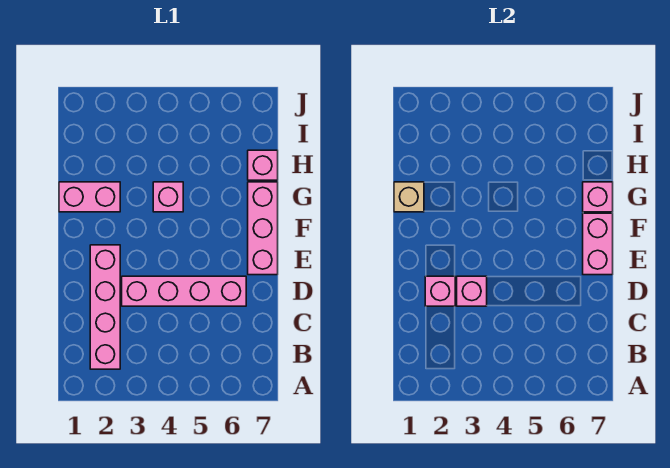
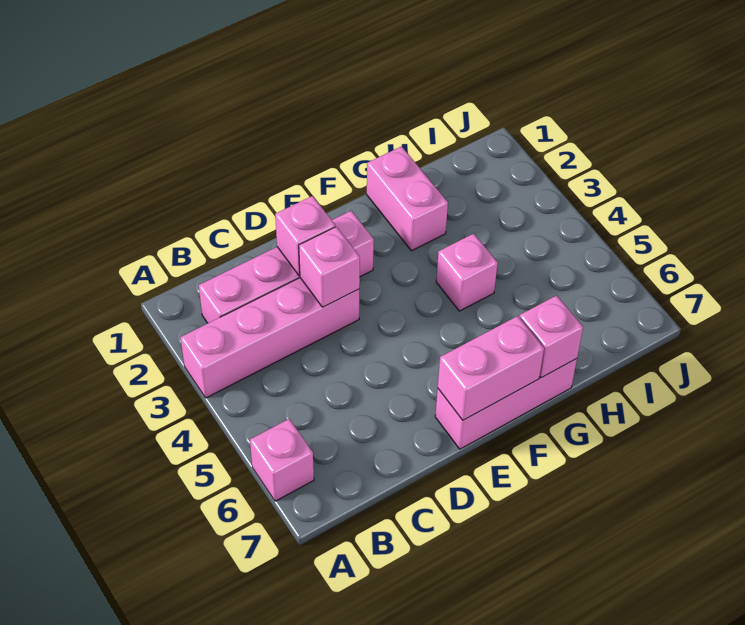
pink brick D3:D6 level 1 -> pink brick A3:D3 level 1
tan brick G1 level 2 -> none
pink brick H7 level 1 -> pink brick A6 level 1

